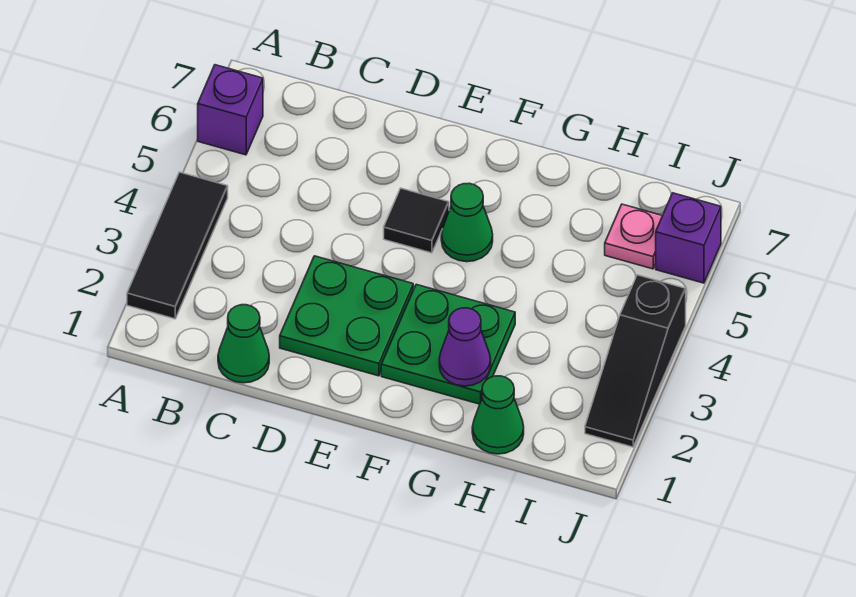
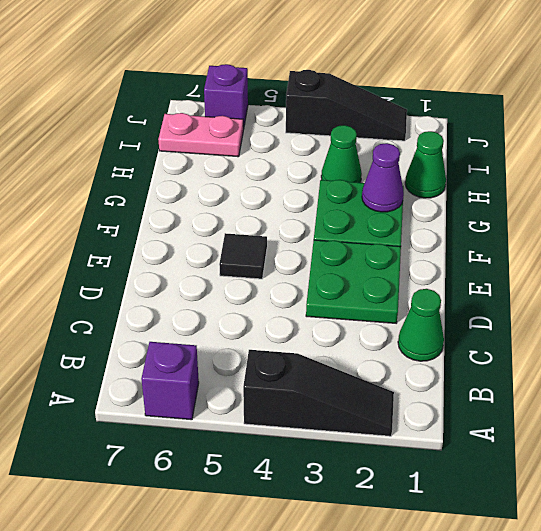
black tile A2:A4 level 1 -> black slope A2:A4 level 1 top 4
green cone F5 level 1 -> green cone H3 level 1
pink plate I6 level 1 -> pink plate I6:I7 level 1

